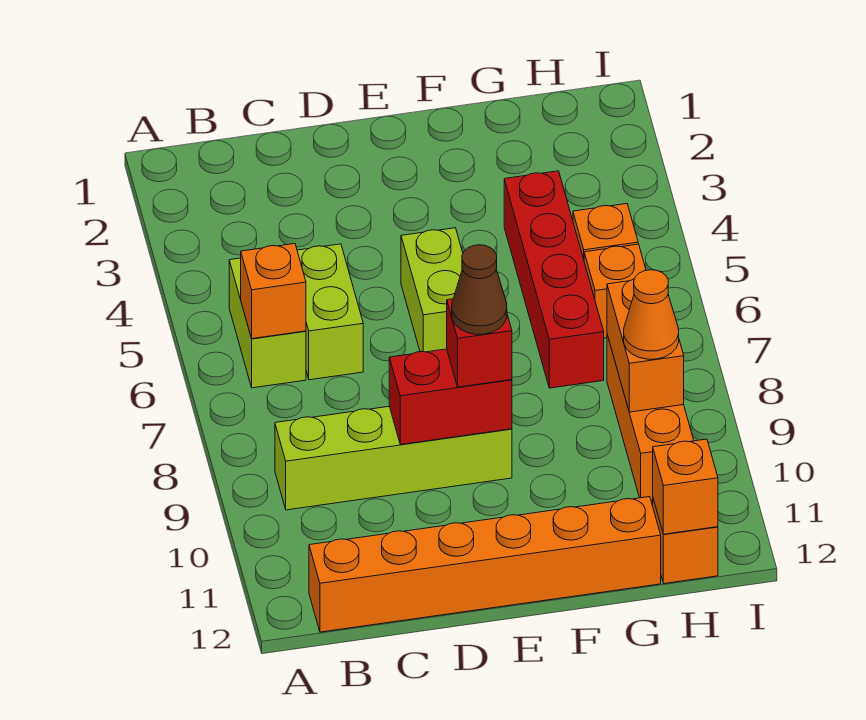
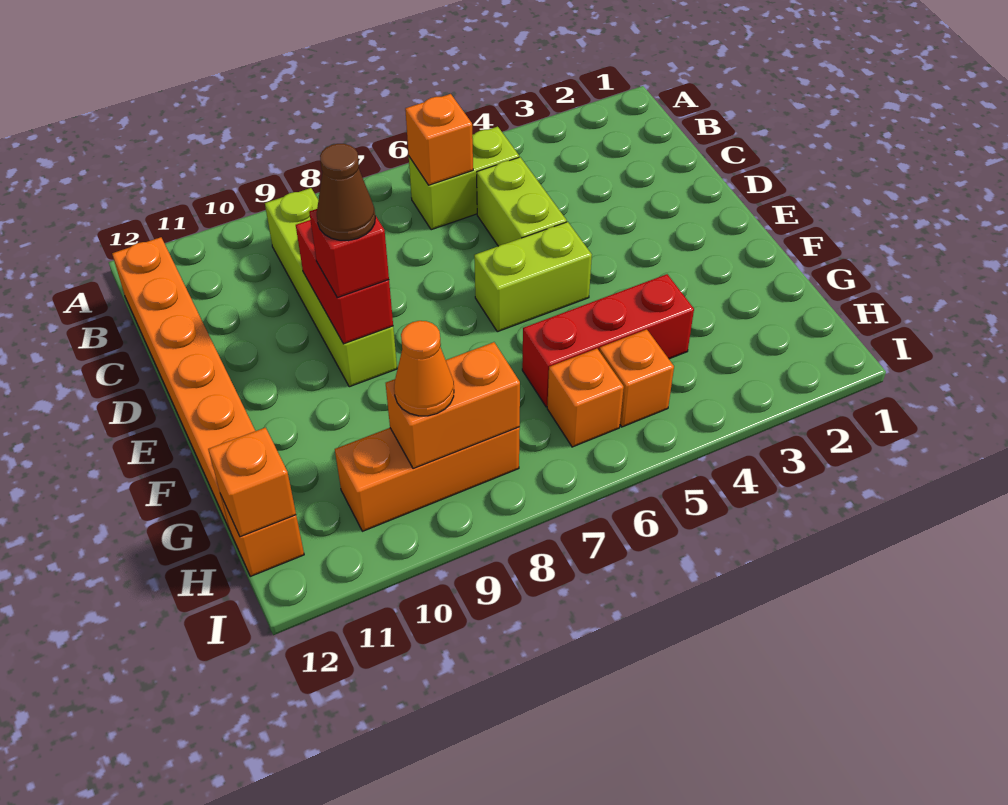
lime brick C5:C6 level 1 -> lime brick C5:D5 level 1
red brick G4:G7 level 1 -> red brick G4:G6 level 1

